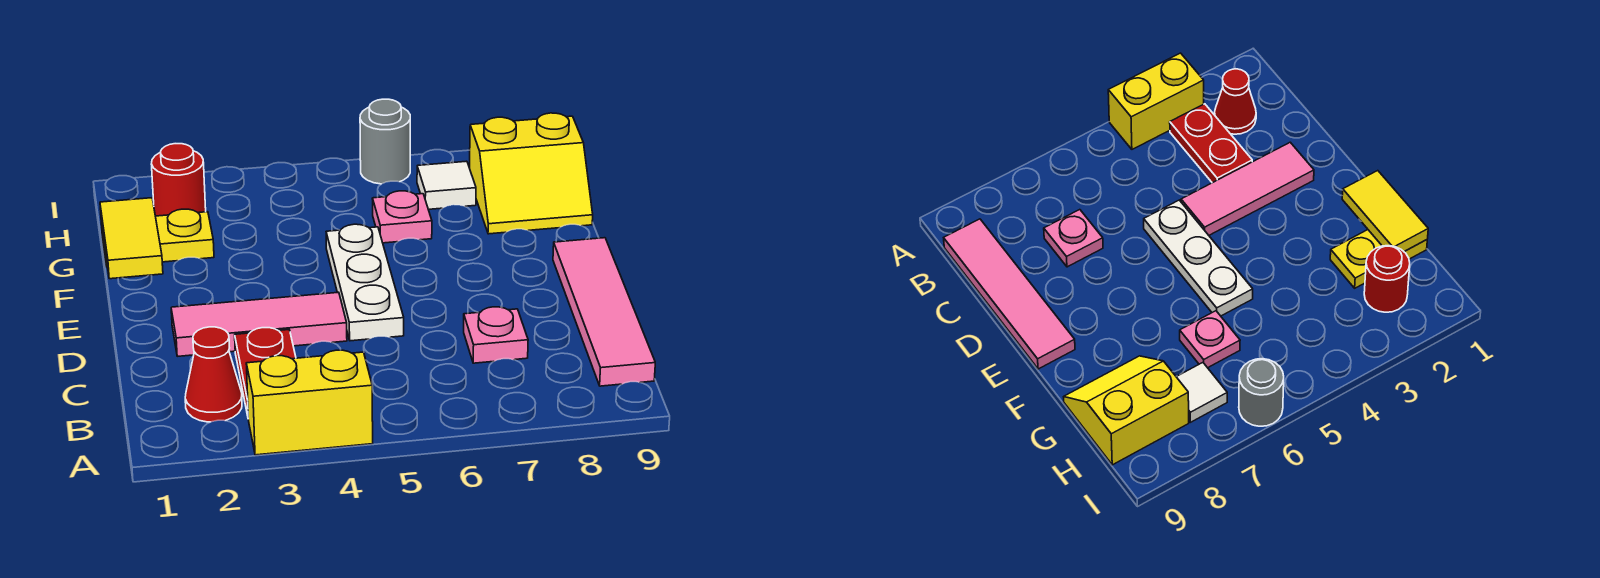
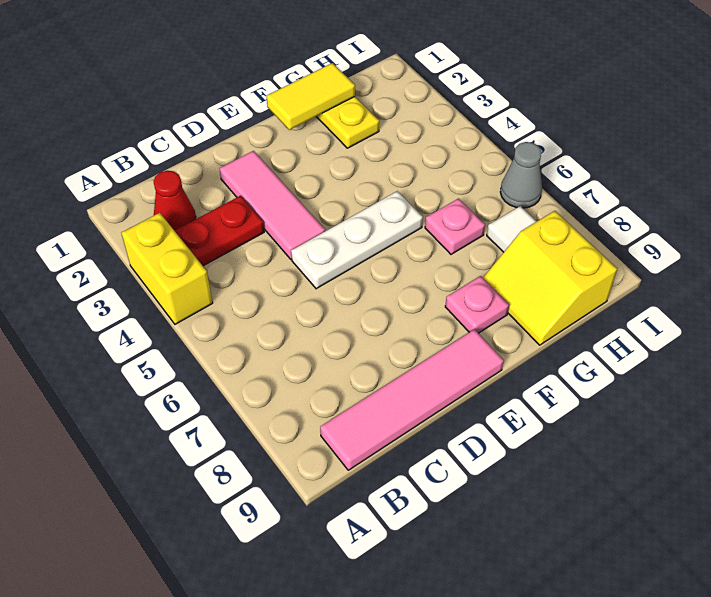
pink plate C7 level 1 -> pink plate F8 level 1
red round brick H2 level 1 -> none
grey round brick I6 level 1 -> grey cone I6 level 1

